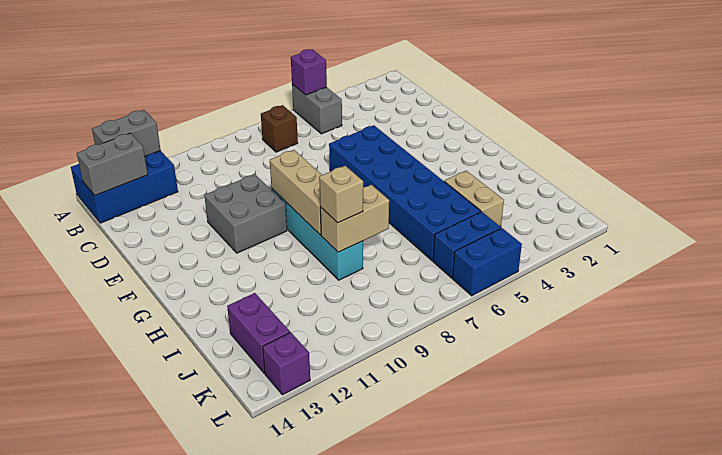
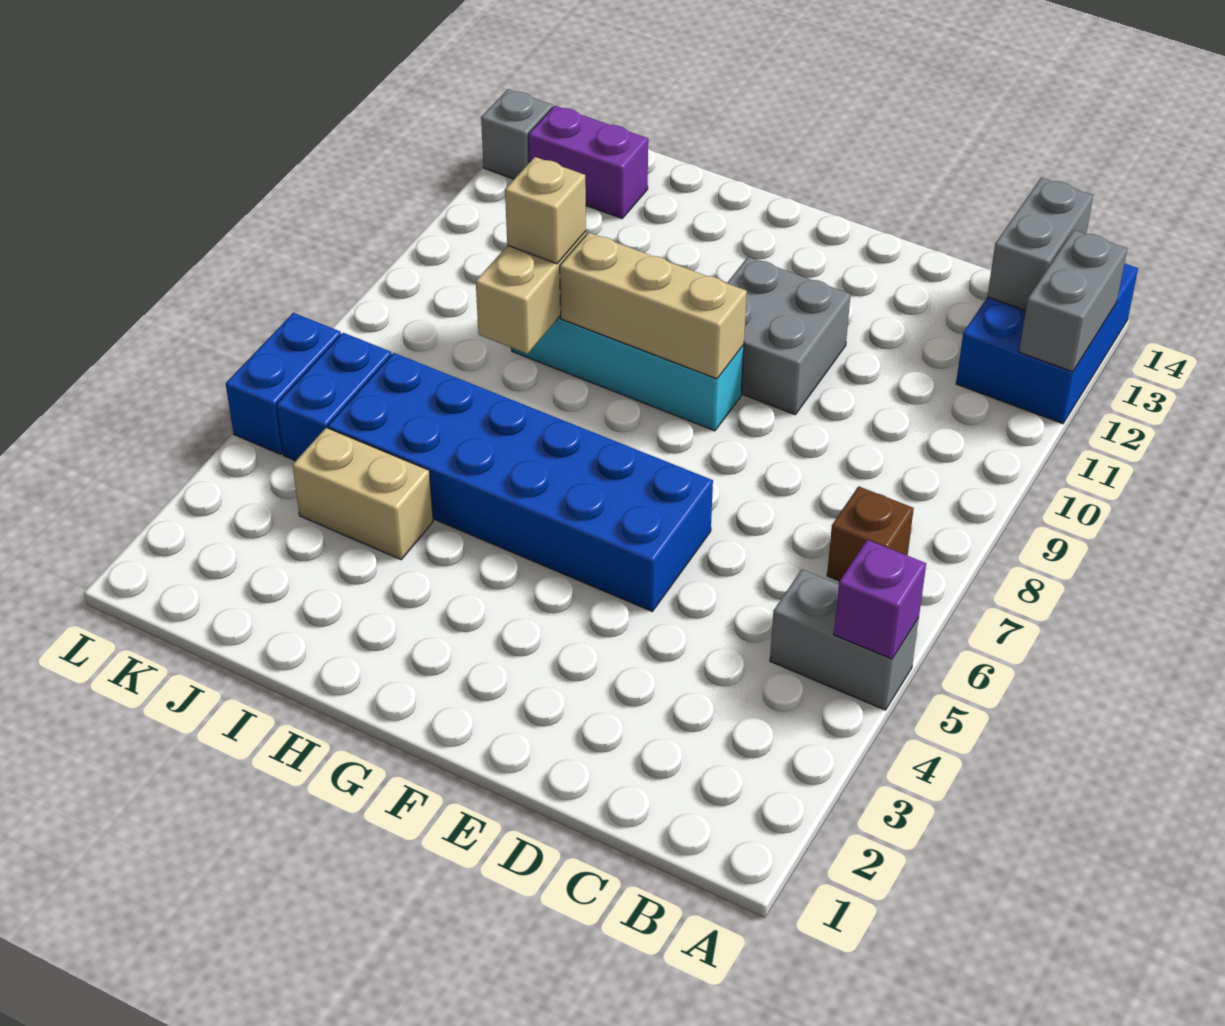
purple brick L13 level 1 -> grey brick L13 level 1

